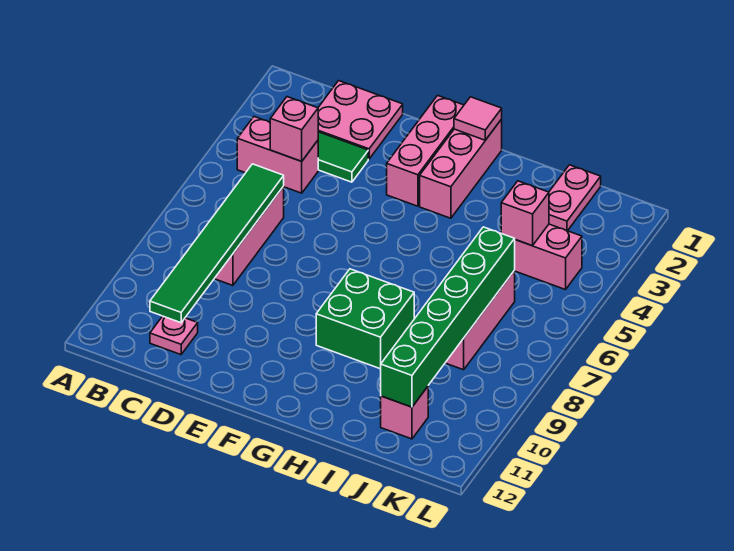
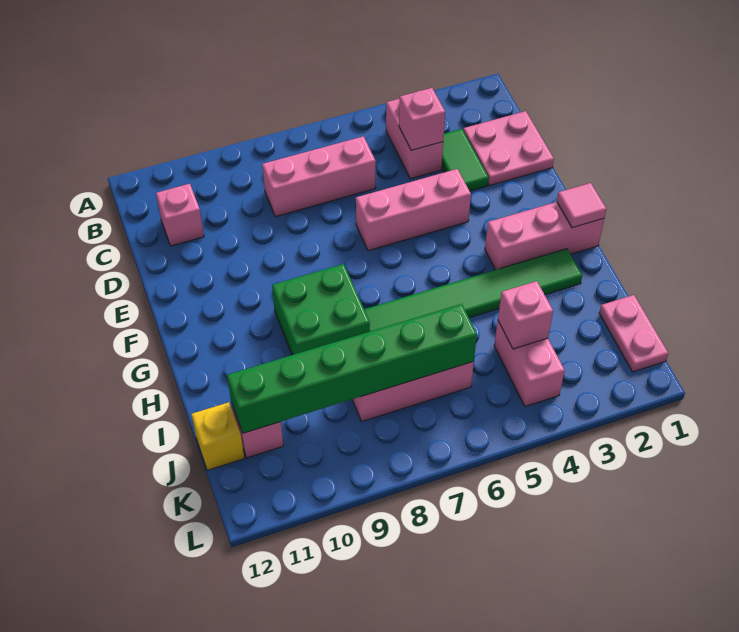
green tile C6:C11 level 2 -> green tile H2:H7 level 1
pink plate C11 level 1 -> pink brick C11 level 1
pink brick F1:F3 level 1 -> pink brick E4:E6 level 1
pink plate J1:J2 level 1 -> pink plate J1:K1 level 1
none -> yellow brick J12 level 1

